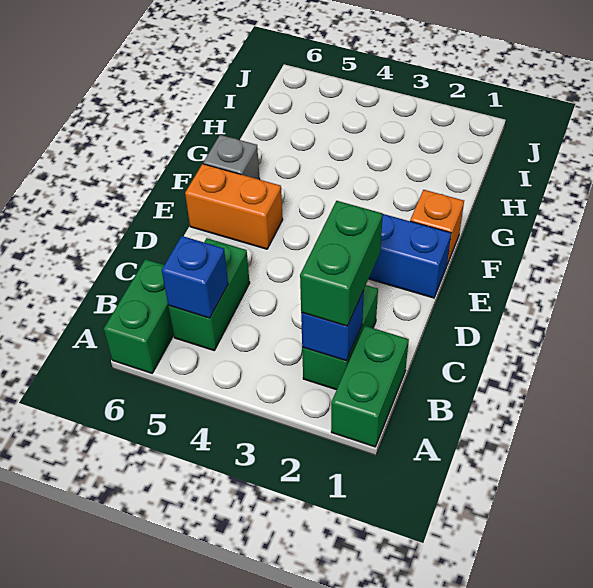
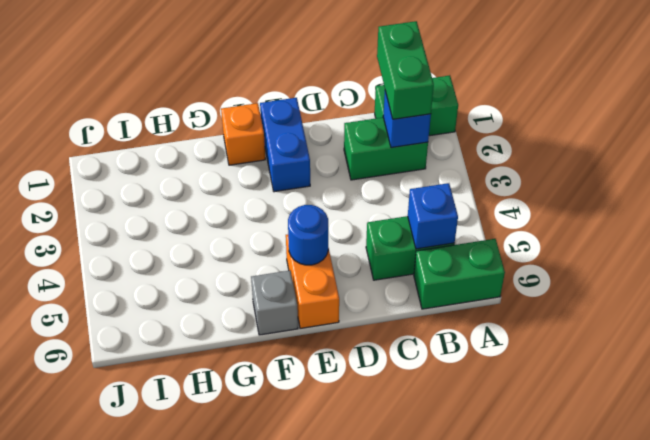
green brick B2:C2 level 3 -> green brick B1:B2 level 3
none -> blue round brick E5 level 2

